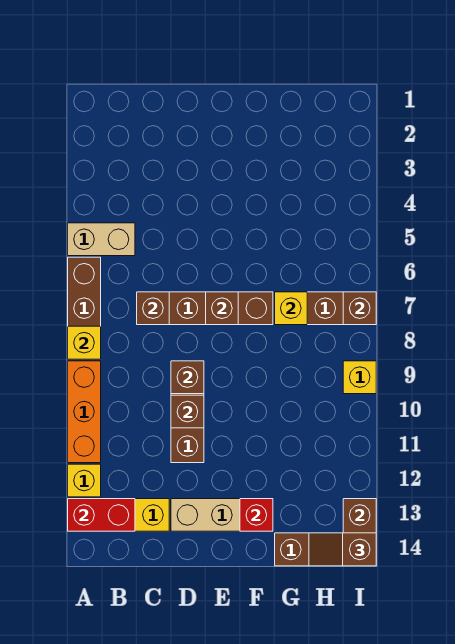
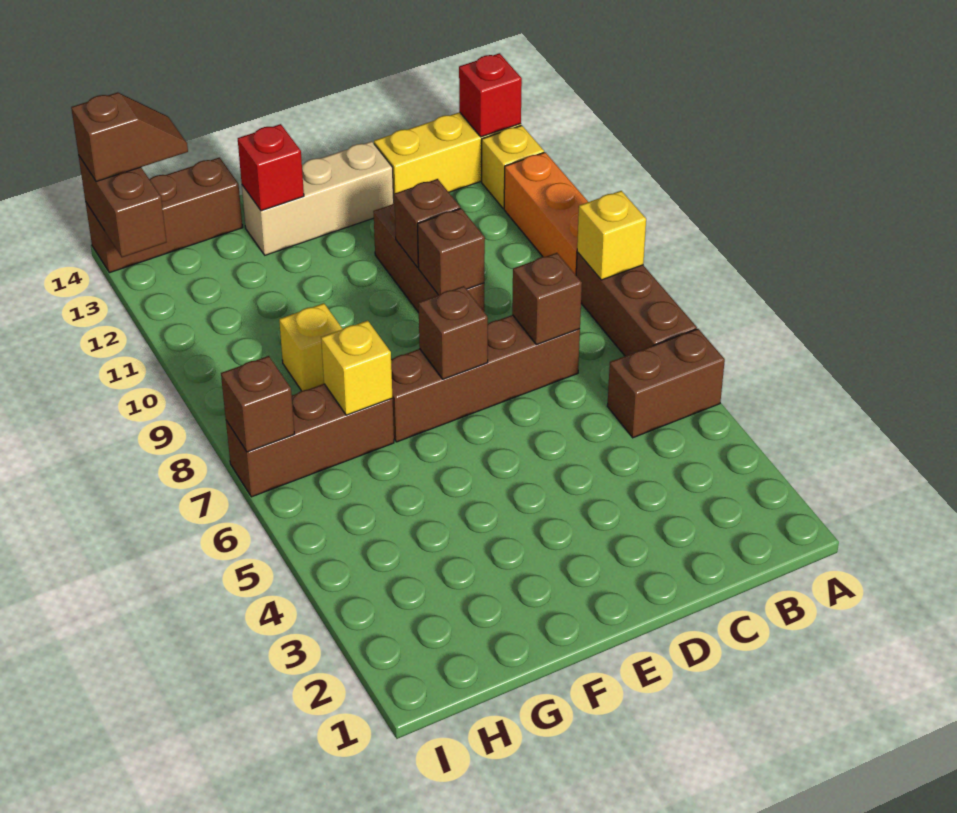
tan brick A5:B5 level 1 -> brown brick A5:B5 level 1
red brick A13:B13 level 2 -> red brick A13 level 2
yellow brick I9 level 1 -> yellow brick G9 level 1

